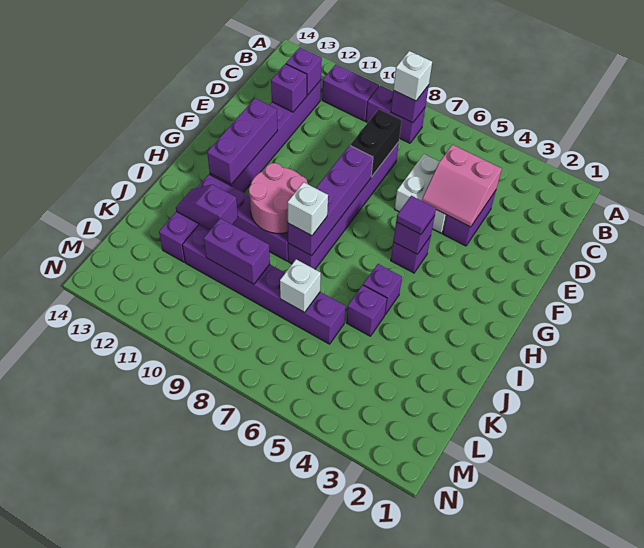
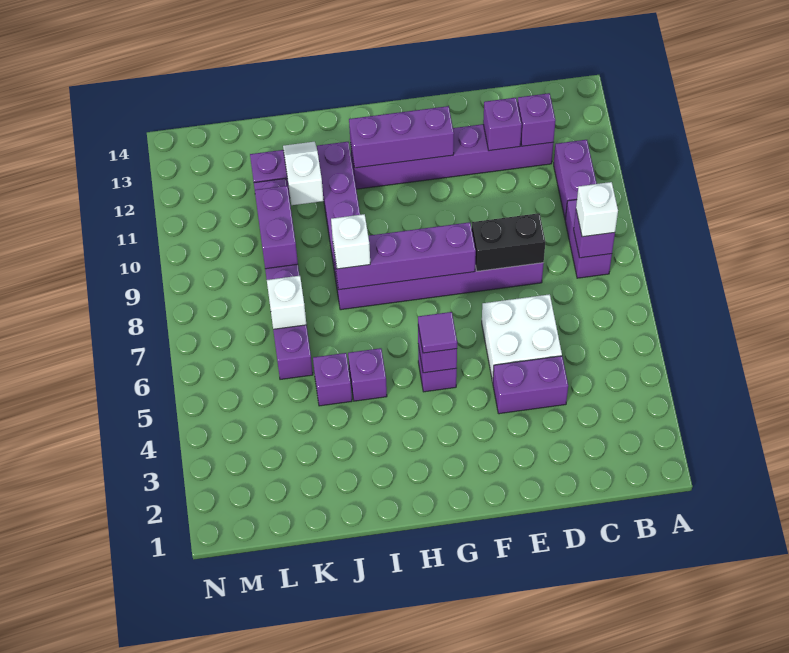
pink slope D4:E5 level 2 top D -> none
pink round brick H9:I10 level 2 -> none
purple slope J11:J12 level 2 top 11 -> white slope J11:J12 level 2 top 11

